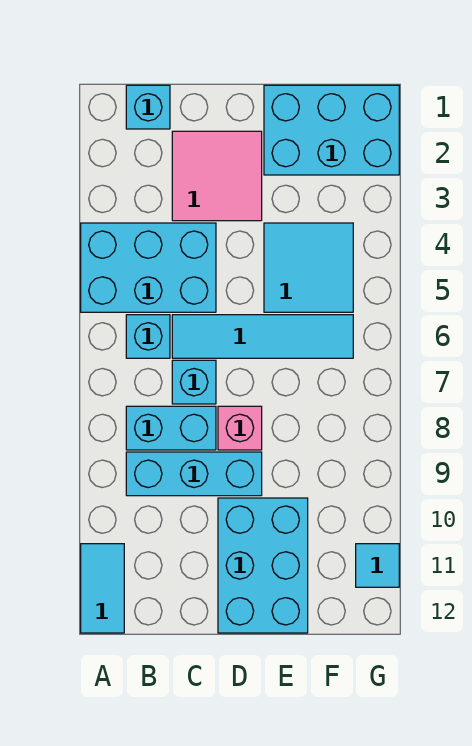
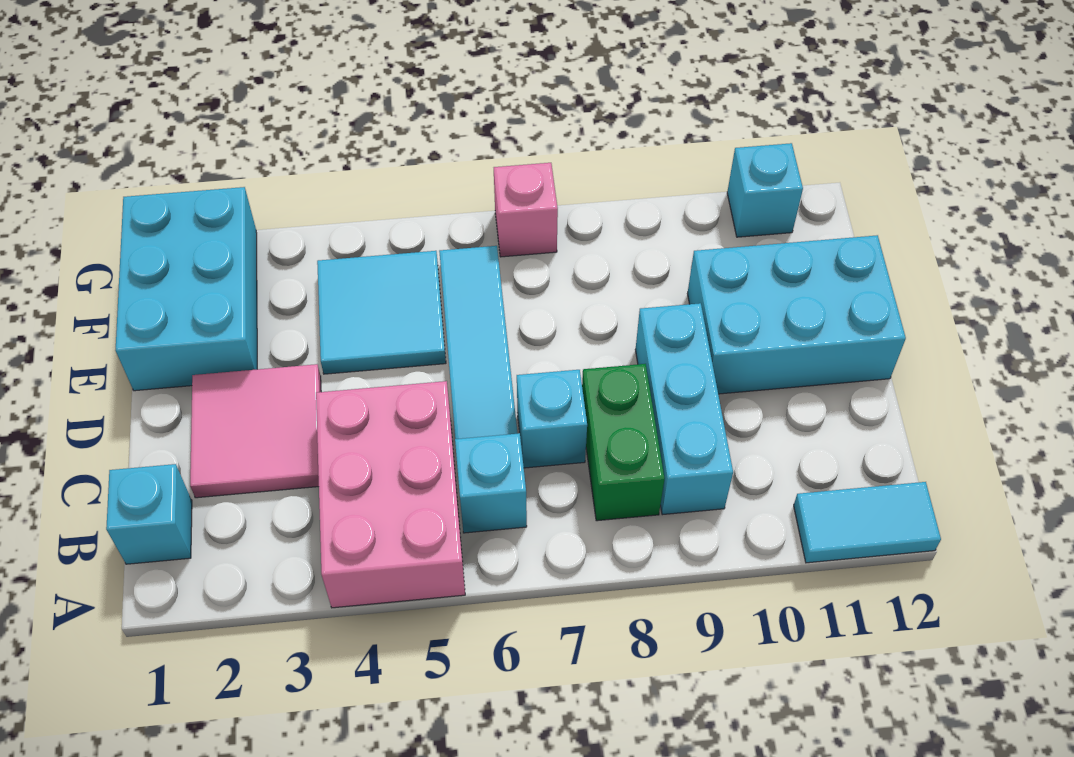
cyan brick A4:C5 level 1 -> pink brick A4:C5 level 1
cyan brick B8:C8 level 1 -> green brick B8:C8 level 1
pink brick D8 level 1 -> pink brick G7 level 1
cyan tile G11 level 1 -> cyan brick G11 level 1

